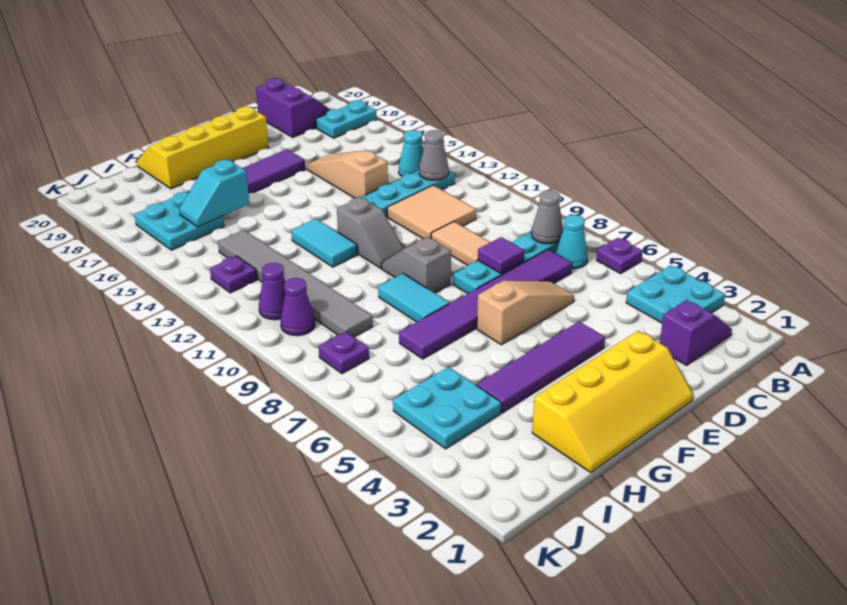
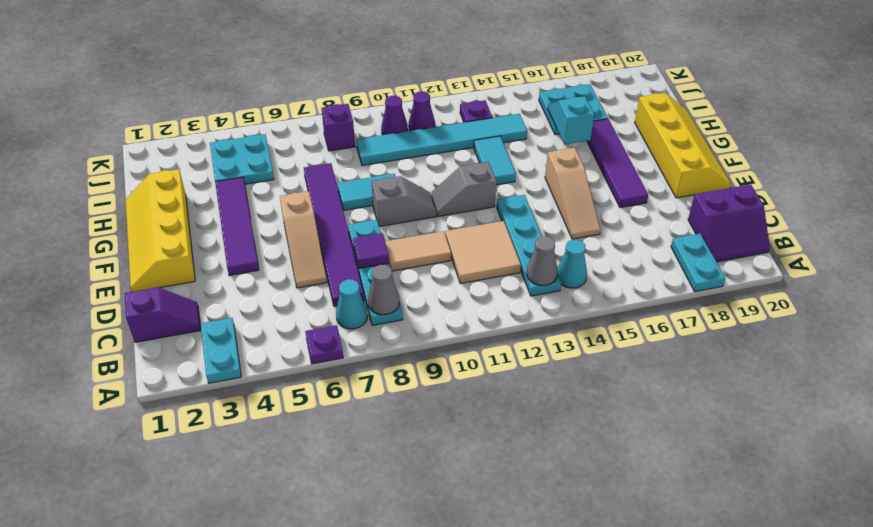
cyan plate A3:B4 level 1 -> cyan plate A3:B3 level 1
purple slope B2:C2 level 1 top C -> purple slope C1:C2 level 1 top 1
tan slope D14:D16 level 1 top 14 -> tan slope D15:F15 level 1 top F
cyan tile G12:G13 level 1 -> cyan tile G13:H13 level 1
grey tile I9:I14 level 1 -> cyan tile I9:I14 level 1
purple plate J8 level 1 -> purple brick J8 level 1

